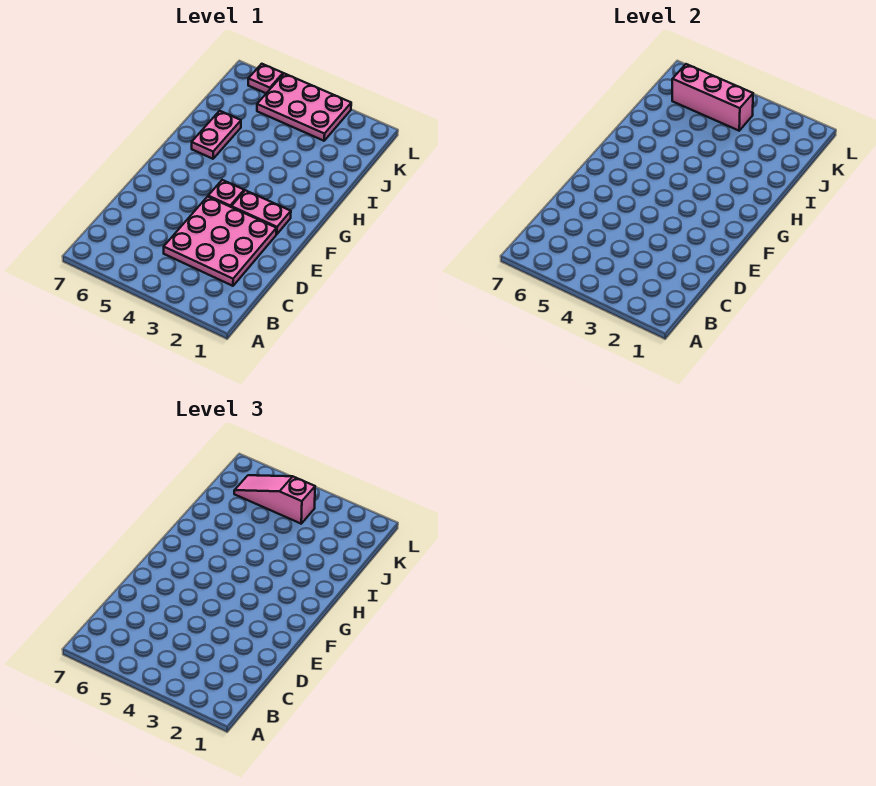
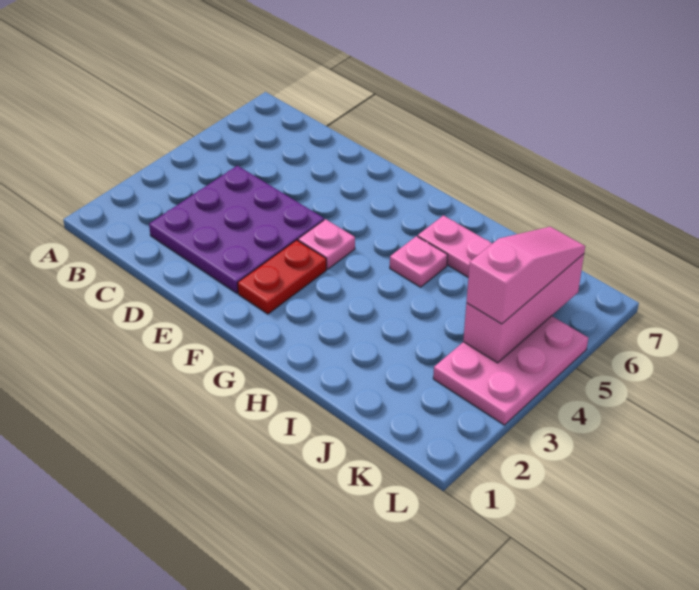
pink plate C2:E4 level 1 -> purple plate C2:E4 level 1
pink plate F2:F3 level 1 -> red plate F2:F3 level 1
pink plate L6 level 1 -> pink plate H5 level 1

